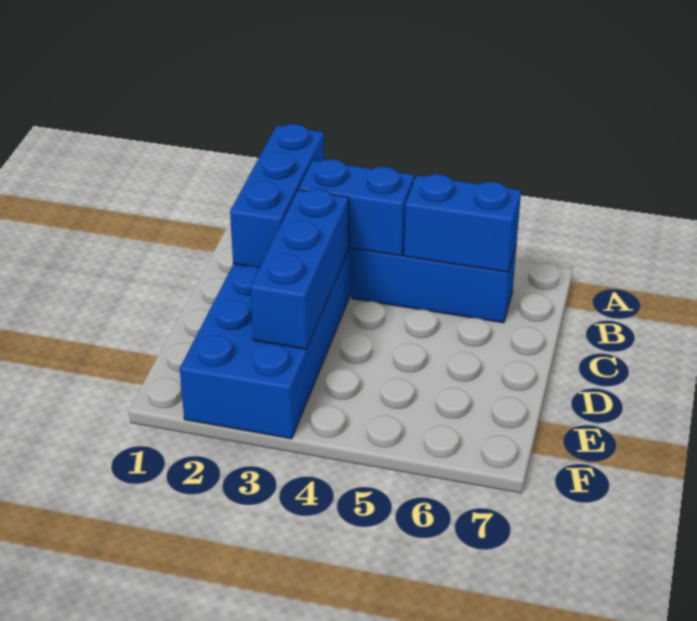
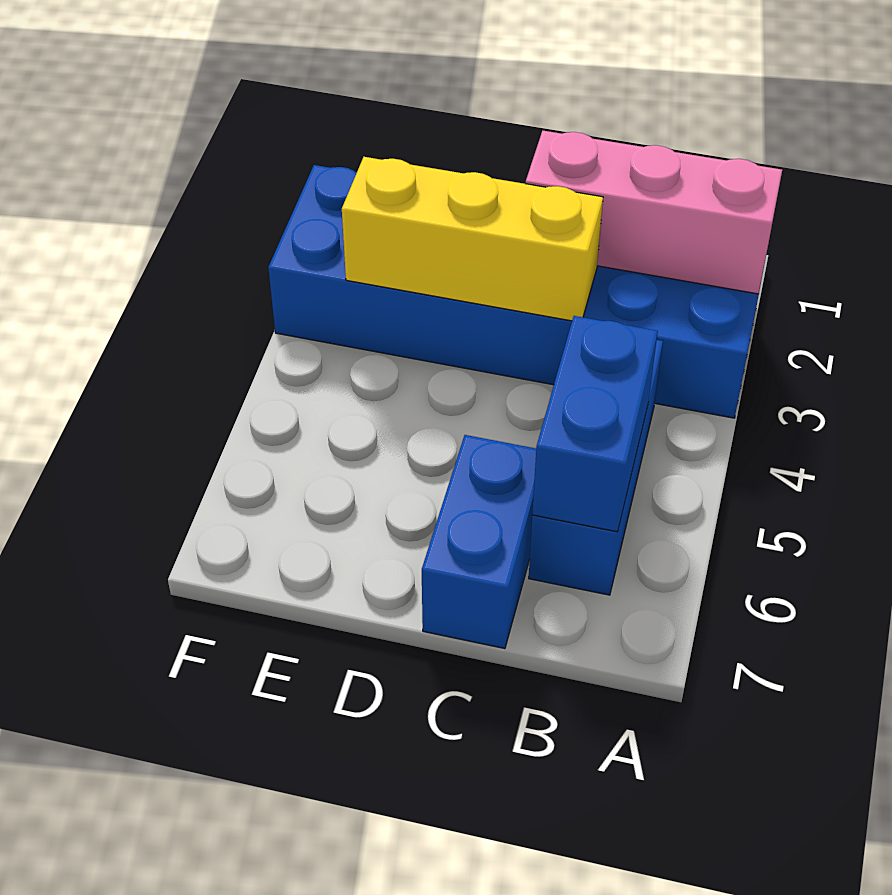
blue brick A2:C2 level 2 -> pink brick A2:C2 level 2
blue brick B3:B4 level 2 -> blue brick C6:C7 level 1
blue brick C3:E3 level 2 -> yellow brick C3:E3 level 2

